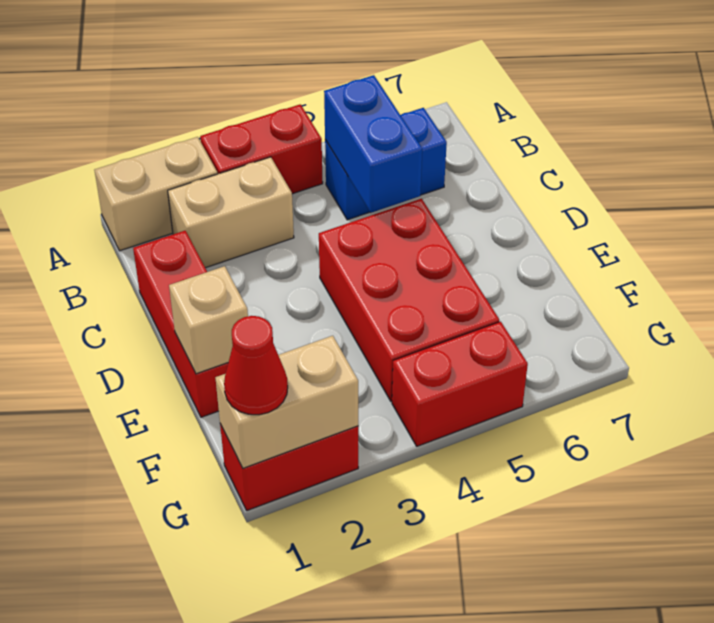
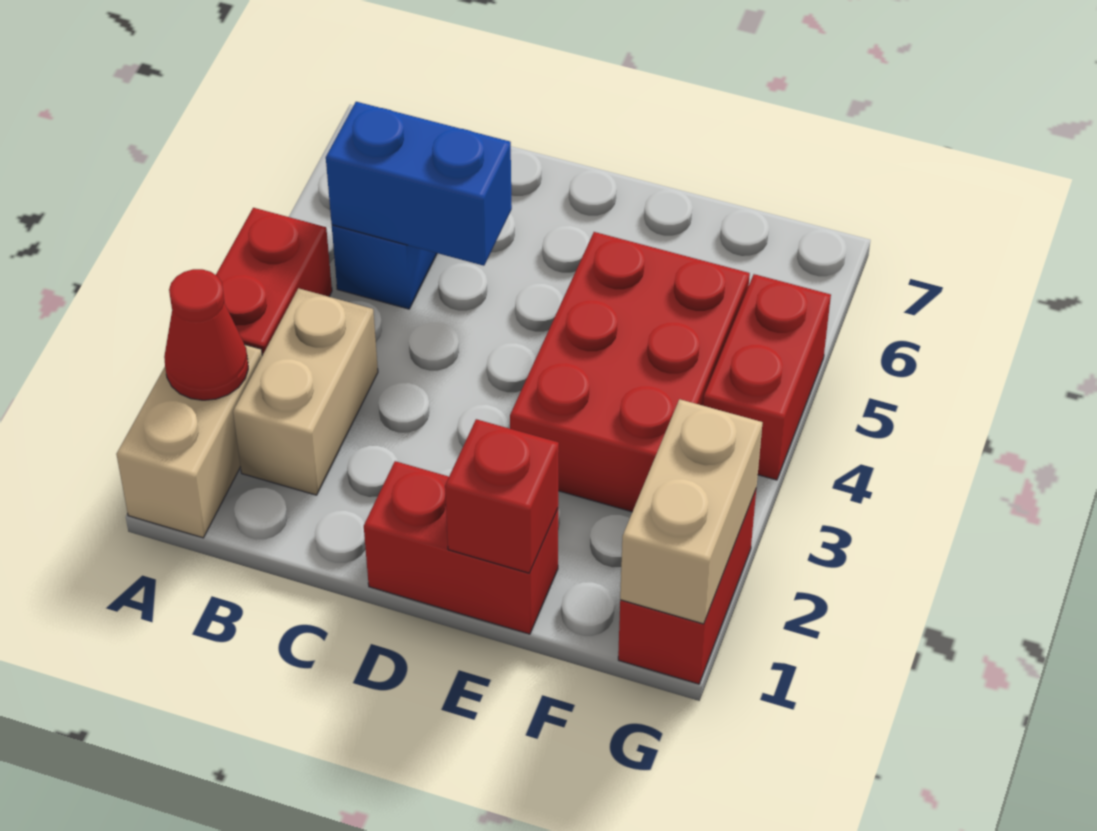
red brick C1:E1 level 1 -> red brick D1:E1 level 1
red brick D4:F5 level 1 -> red brick E3:F5 level 1
tan brick E1 level 2 -> red brick E1 level 2
red cone G1 level 3 -> red cone A2 level 2

